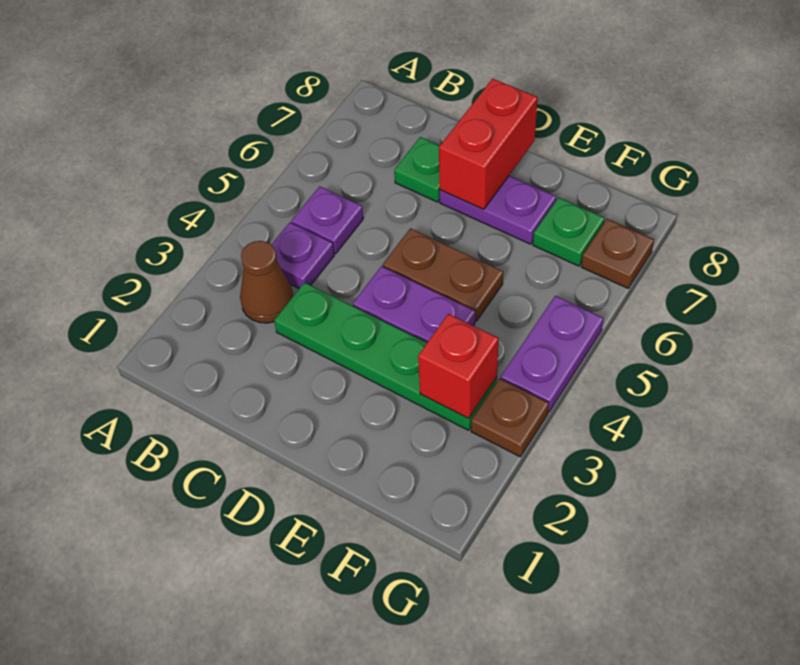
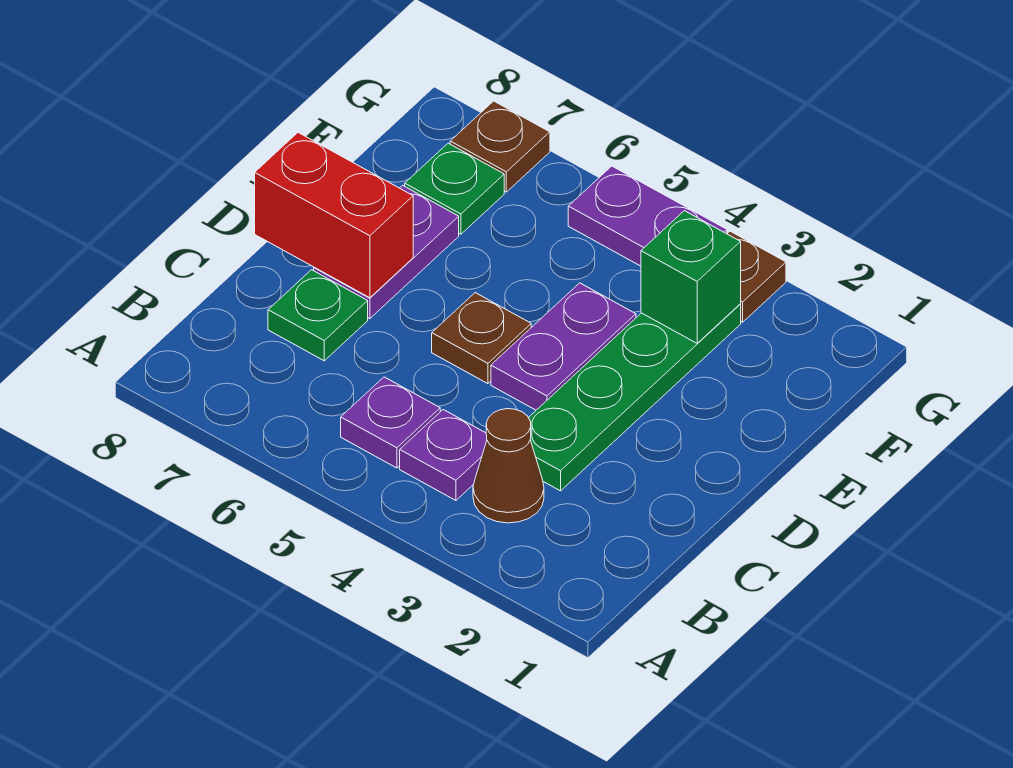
brown plate D5:E5 level 1 -> brown plate D5 level 1
red brick F3 level 2 -> green brick F3 level 2

